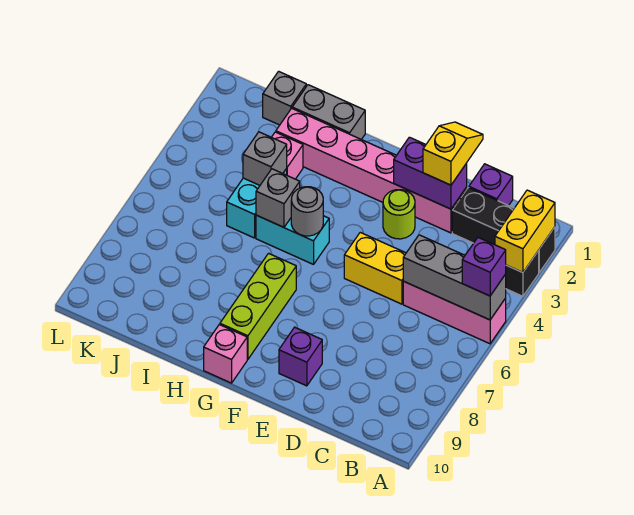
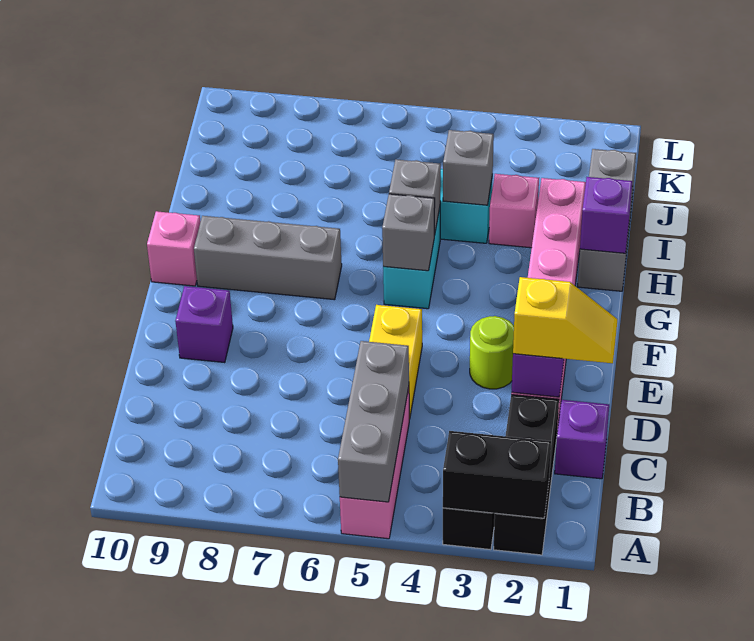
yellow brick A2:A3 level 2 -> black brick A2:A3 level 2
purple brick A5 level 3 -> purple brick H1 level 2
grey round brick G5 level 2 -> grey brick G5 level 2
lime brick G7:G9 level 1 -> grey brick G7:G9 level 1

